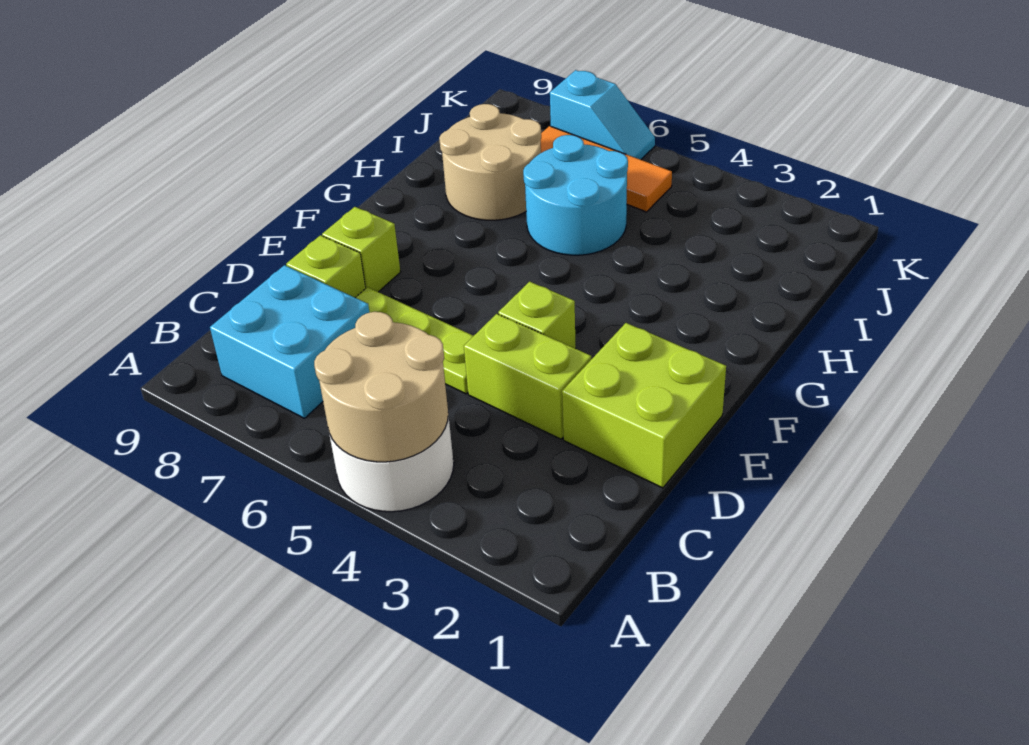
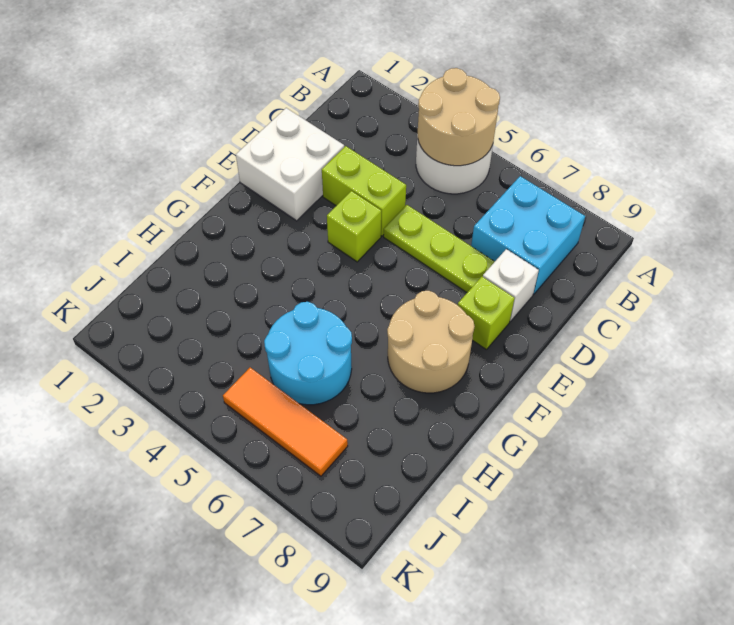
lime brick D1:E2 level 1 -> white brick D1:E2 level 1
lime brick D8 level 1 -> white brick D8 level 1
tan round brick H7:I8 level 1 -> tan round brick F7:G8 level 1
cyan slope K6:K7 level 1 top 7 -> none

